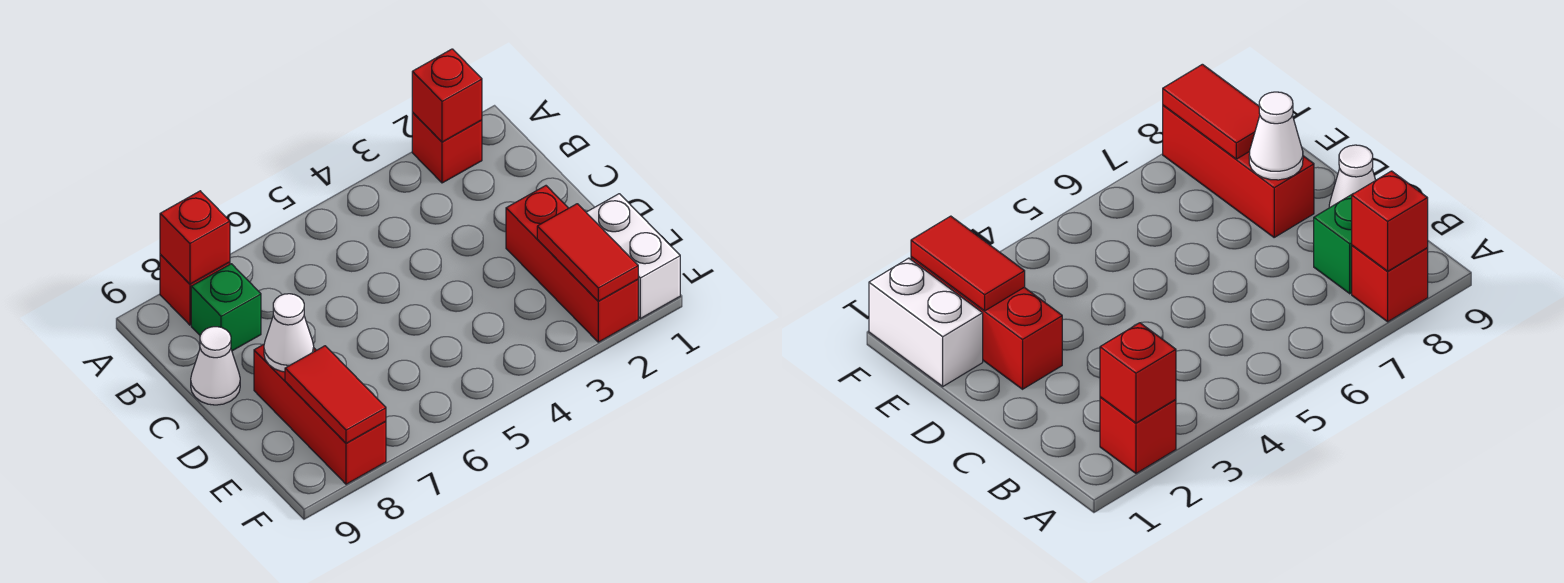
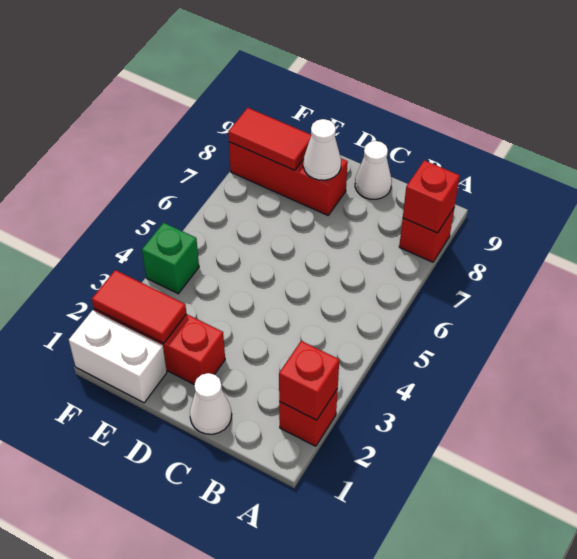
green brick B8 level 1 -> green brick F4 level 1
none -> white cone C1 level 1

